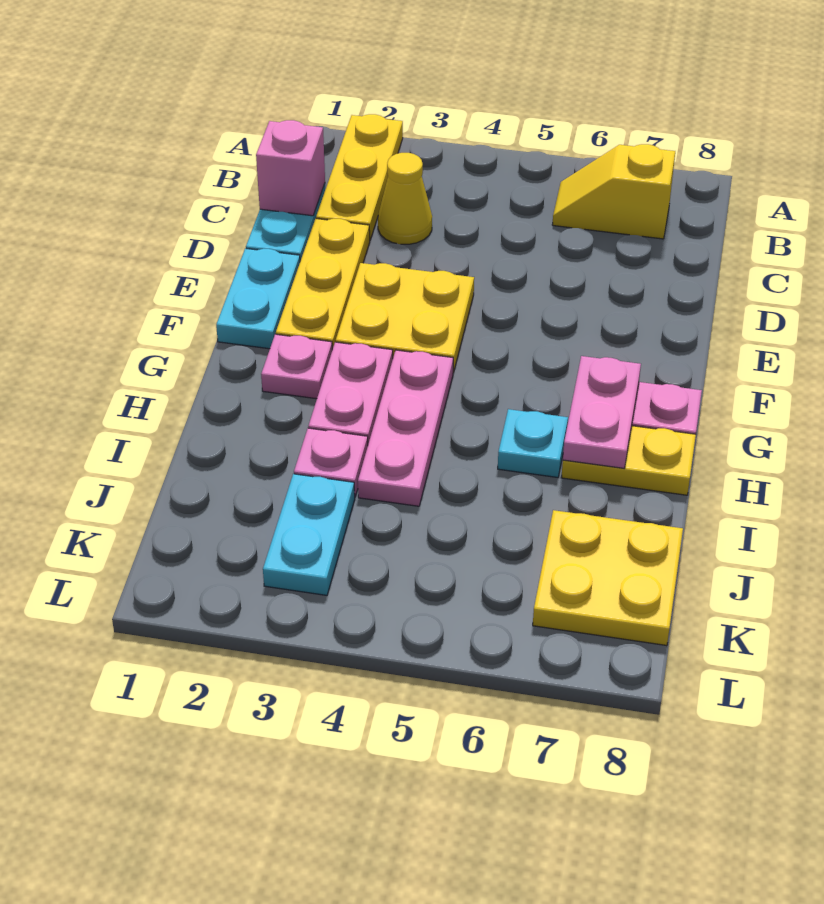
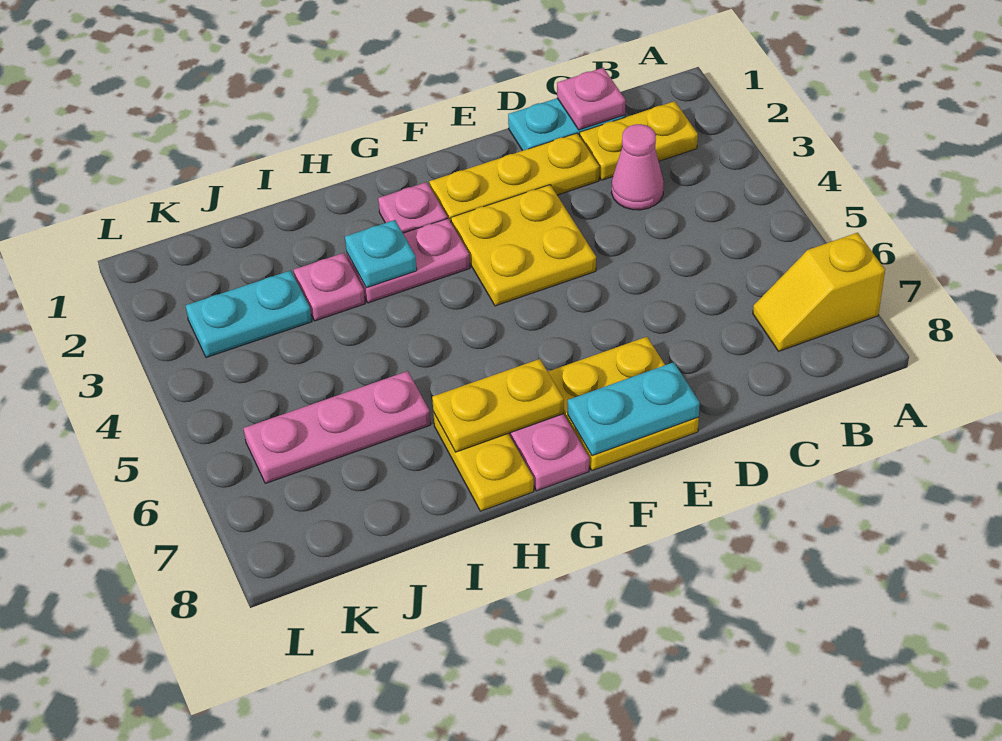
yellow plate A2:C2 level 1 -> yellow plate B2:C2 level 1
yellow slope B6:B7 level 1 top 7 -> yellow slope A7:B7 level 1 top A
pink brick C1 level 2 -> pink plate C1 level 2
yellow cone C3 level 1 -> pink cone C3 level 1
cyan plate E1:F1 level 1 -> cyan plate E8:F8 level 2
pink plate G4:I4 level 1 -> pink plate I6:K6 level 1
pink plate G7:H7 level 2 -> yellow plate G7:H7 level 2
cyan plate H6 level 1 -> cyan plate H3 level 2
yellow plate J7:K8 level 1 -> yellow plate E7:F8 level 1

